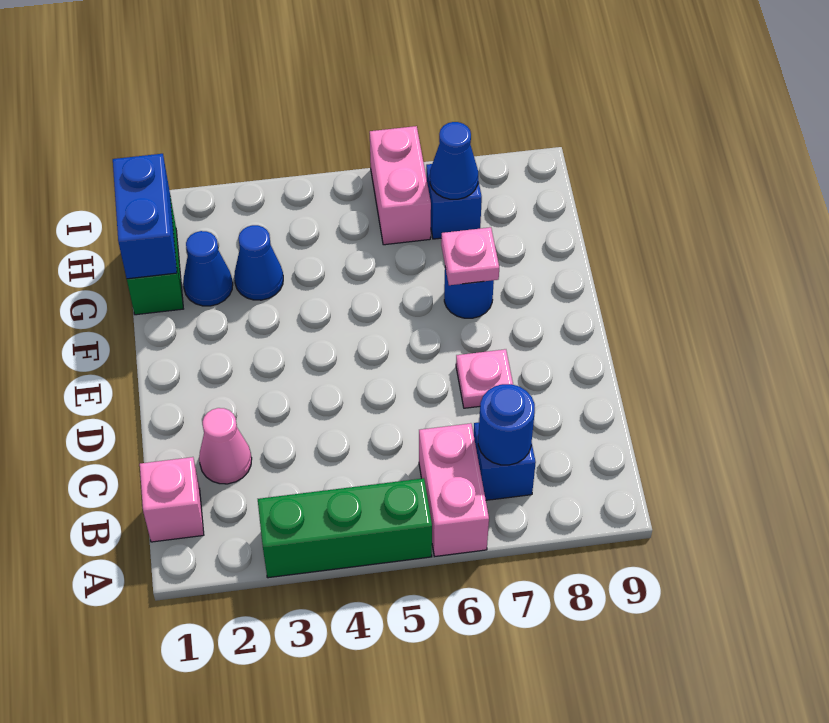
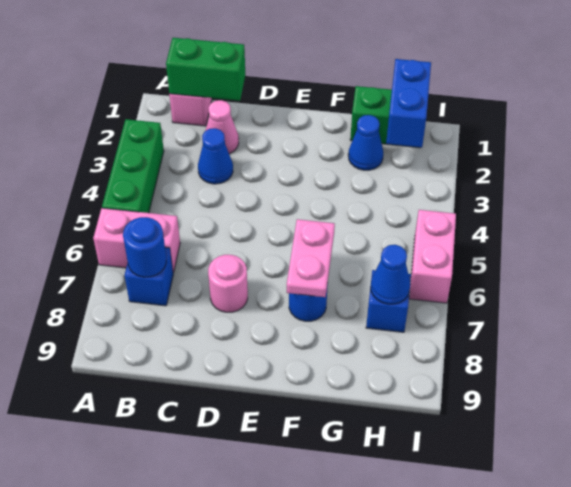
none -> green brick B1:C1 level 2
pink plate D7 level 1 -> pink round brick D7 level 1
pink plate F7 level 2 -> pink plate F6:F7 level 2
blue brick G1:H1 level 2 -> blue brick H1:H2 level 2
blue cone G3 level 1 -> blue cone C3 level 1
pink brick H6:I6 level 1 -> pink brick I5:I6 level 1

